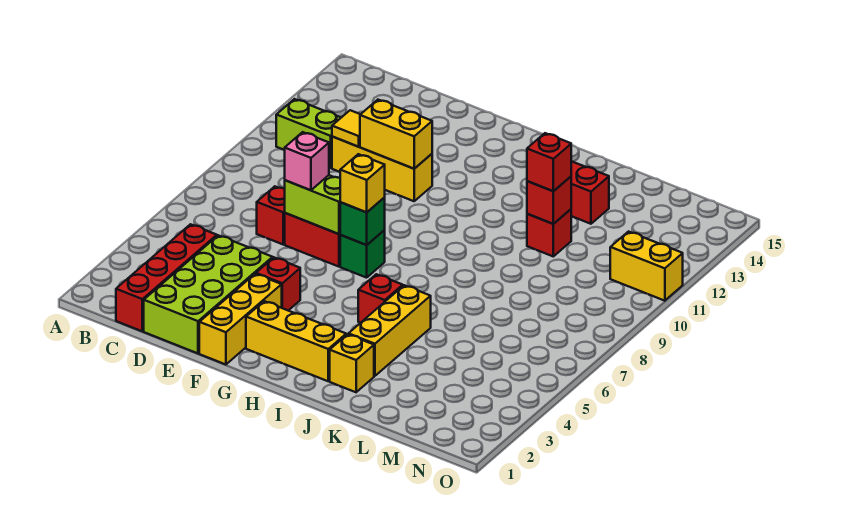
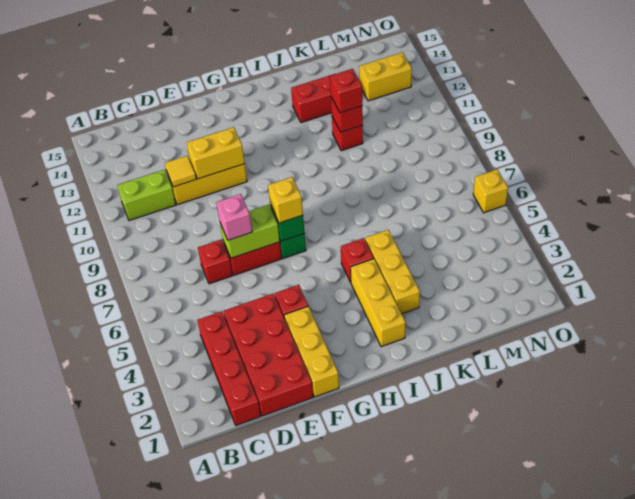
lime brick D1:E4 level 1 -> red brick D1:E4 level 1
yellow brick G2:I2 level 1 -> yellow brick I2:I4 level 1
yellow brick J2 level 1 -> yellow brick O6 level 1
yellow brick N11:O11 level 1 -> yellow brick M13:N13 level 1

